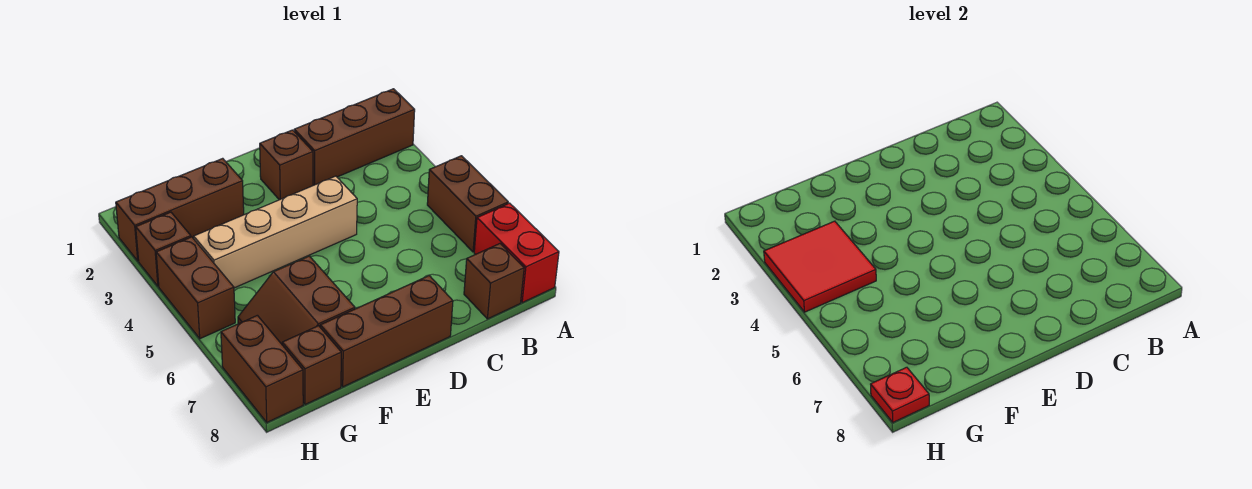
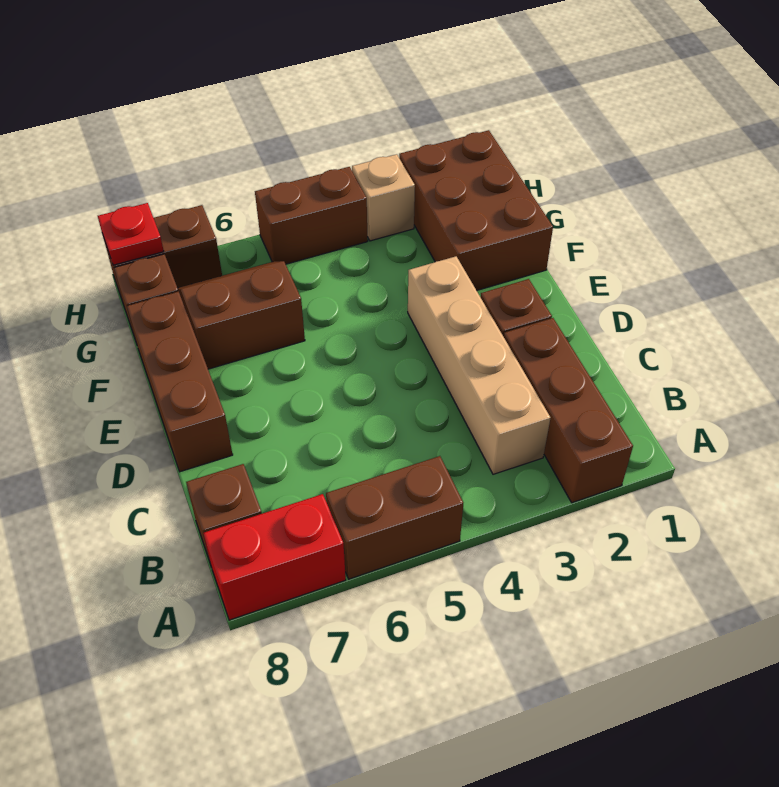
tan brick D4:G4 level 1 -> tan brick B3:E3 level 1
brown brick F2:H2 level 1 -> brown brick F1:H2 level 1
red tile G3:H4 level 2 -> none
brown brick H3 level 1 -> tan brick H3 level 1

